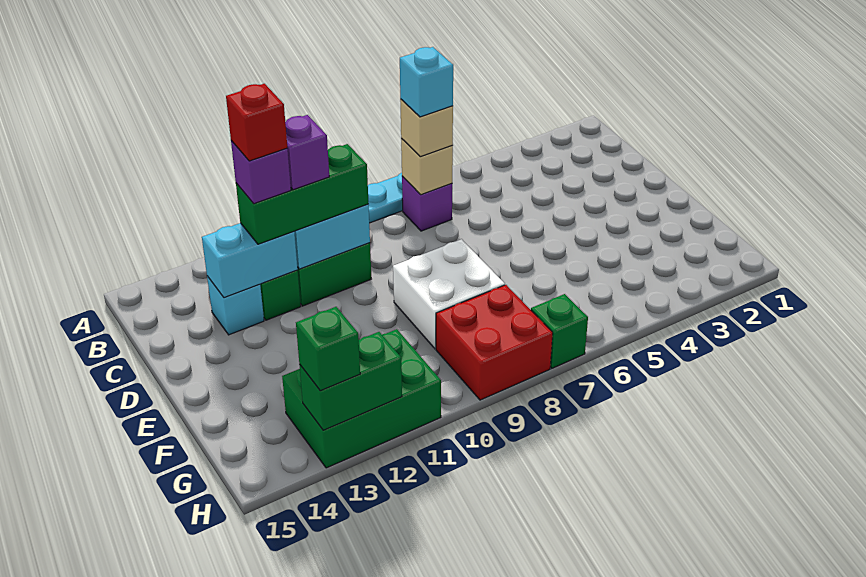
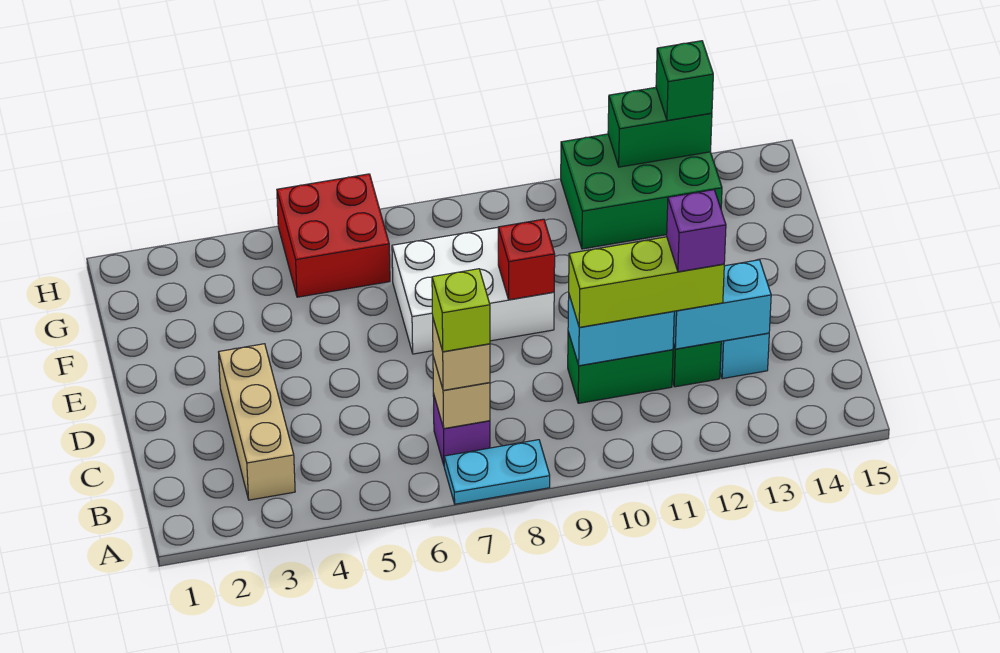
none -> tan brick B3:D3 level 1
cyan brick B7 level 4 -> lime brick B7 level 4
green brick C10:C12 level 3 -> lime brick C10:C12 level 3
purple brick C11 level 4 -> none
red brick C12 level 5 -> red brick E9 level 2
white brick E8:F9 level 1 -> white brick E7:F9 level 1
red brick G8:H9 level 1 -> red brick G5:H6 level 1
green brick H7 level 1 -> none

